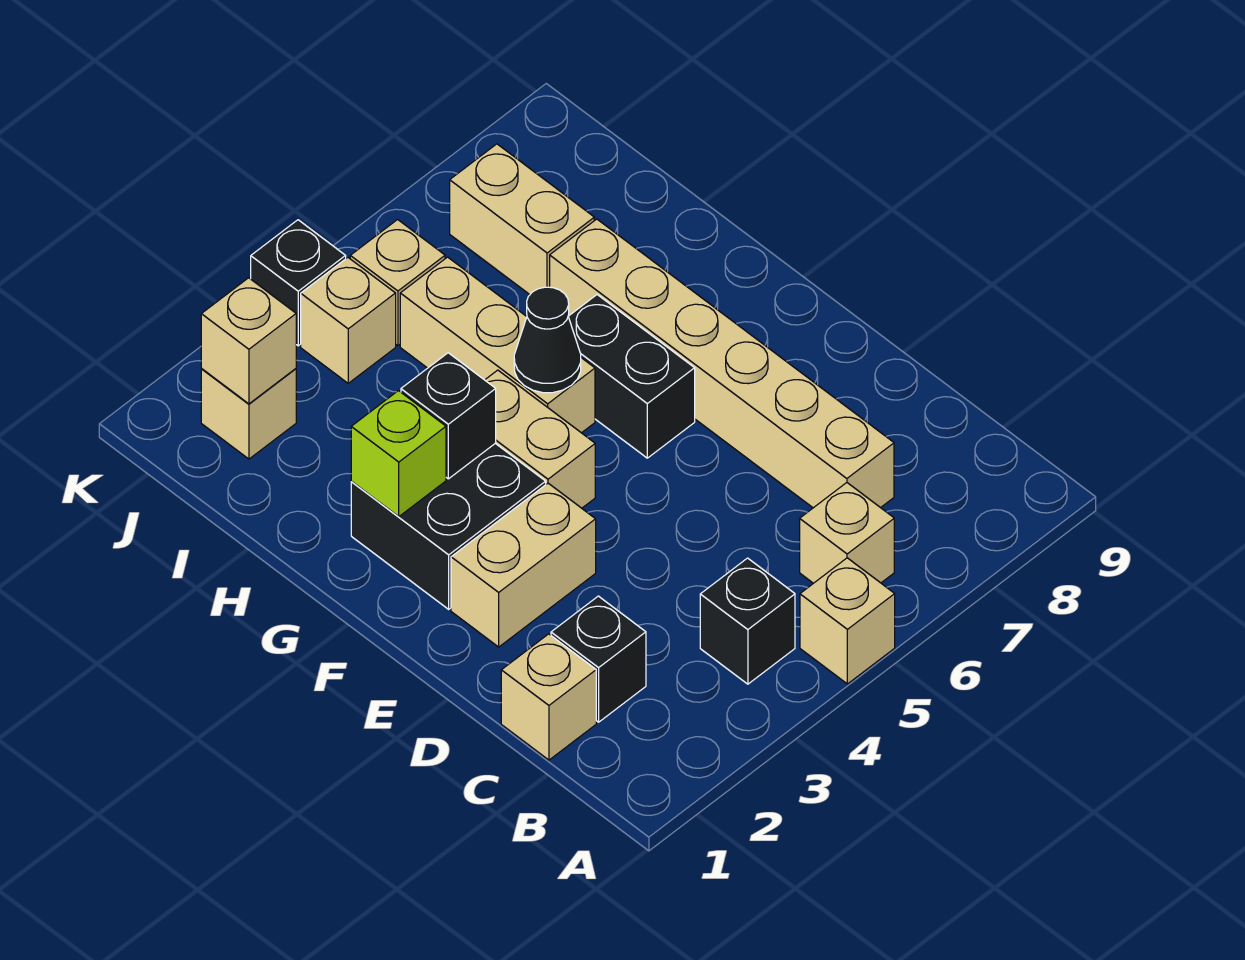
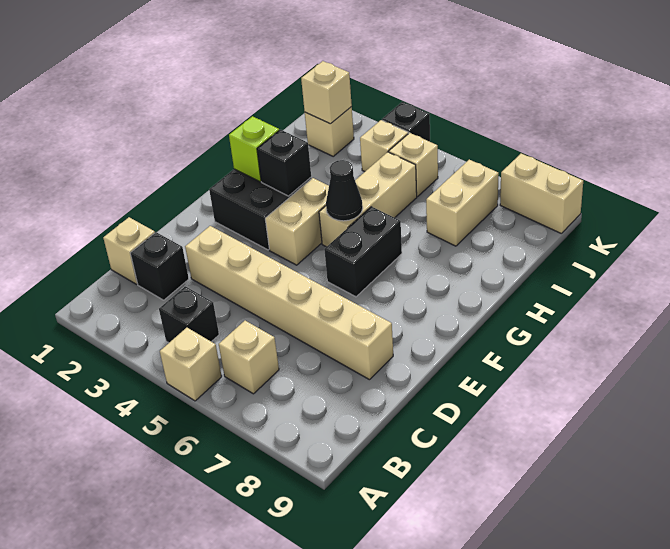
tan brick C7:H7 level 1 -> tan brick D3:D8 level 1
tan brick E2:E3 level 1 -> tan brick K8:K9 level 1

